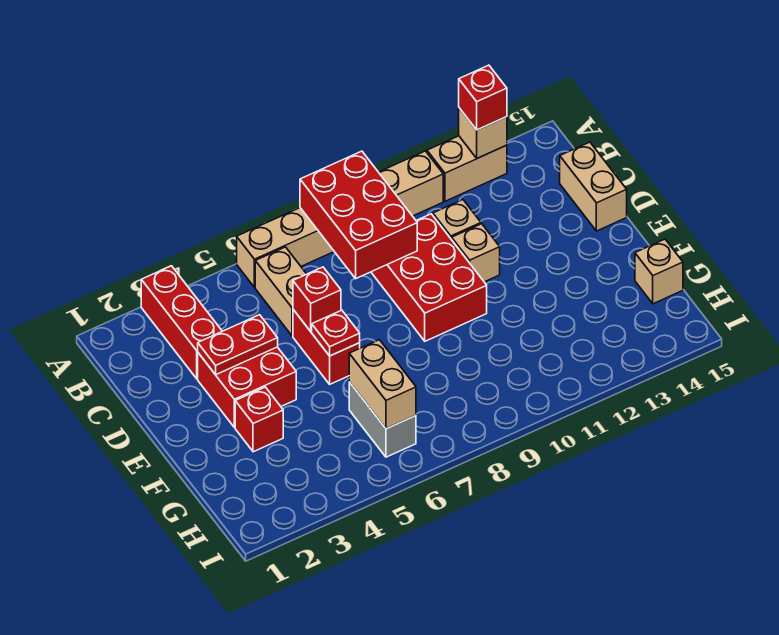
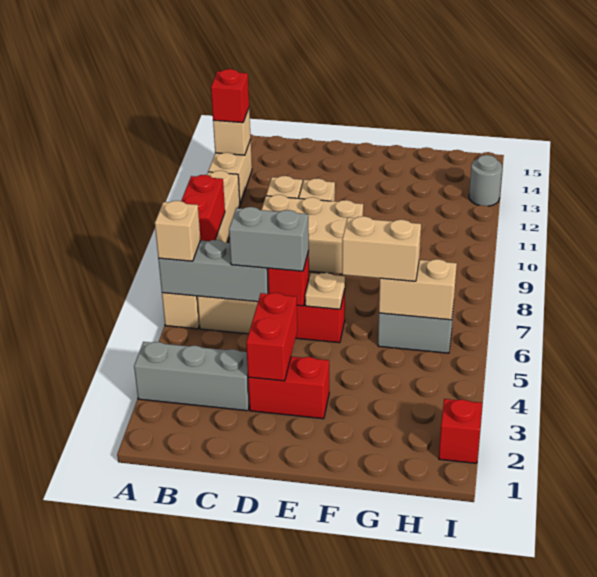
red brick A3:C3 level 1 -> grey brick A3:C3 level 1
none -> grey brick A6:C6 level 2
red brick A8:C9 level 2 -> red brick A8:A9 level 2
none -> grey brick C6:D6 level 3
red brick C9:E10 level 1 -> tan brick C9:E10 level 1
tan brick C15:D15 level 1 -> tan brick F6:G6 level 3
red brick D3:E4 level 1 -> red brick D3:E3 level 1
red plate D3:D4 level 2 -> red brick D3:D4 level 2
red plate E6 level 2 -> tan plate E6 level 2
red brick F3 level 1 -> red brick I2 level 1
tan brick G15 level 1 -> tan brick A6 level 3
none -> grey round brick I13 level 1

